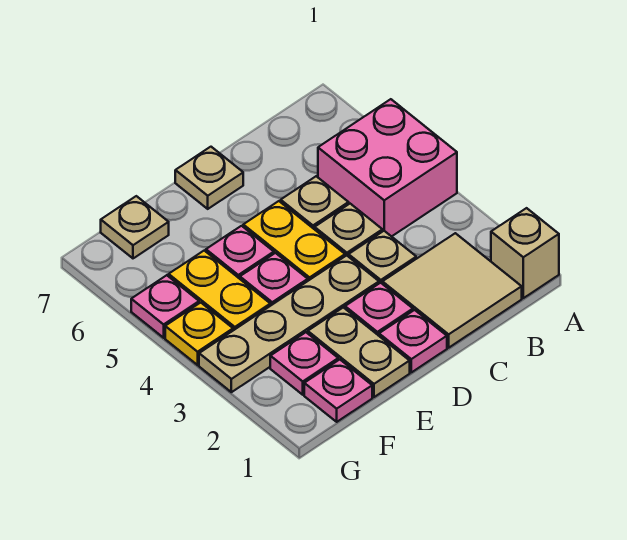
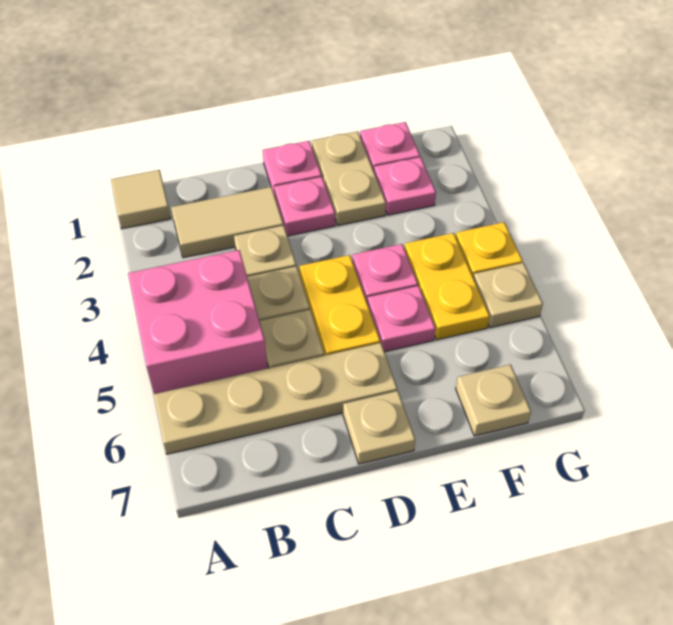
tan brick A1 level 1 -> tan tile A1 level 1
tan tile B1:C2 level 1 -> tan tile B2:C2 level 1
tan plate D3:G3 level 1 -> tan plate A6:D6 level 1
pink plate G5 level 1 -> tan plate G5 level 1

